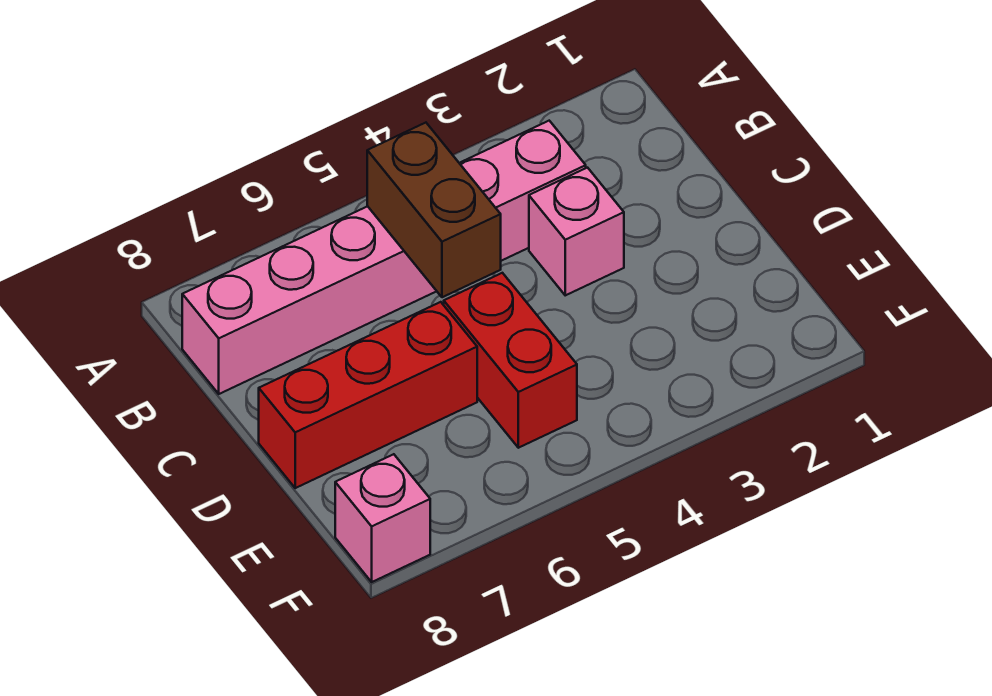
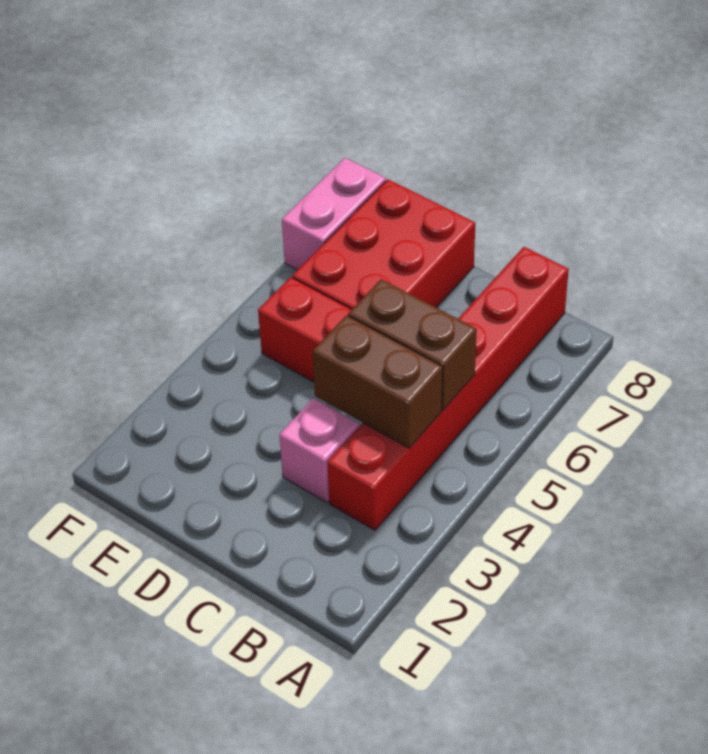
pink brick B3:B8 level 1 -> red brick B3:B8 level 1
none -> brown brick B4:C4 level 2
red brick D6:D8 level 1 -> red brick D6:E8 level 1
pink brick F8 level 1 -> pink brick F7:F8 level 1

